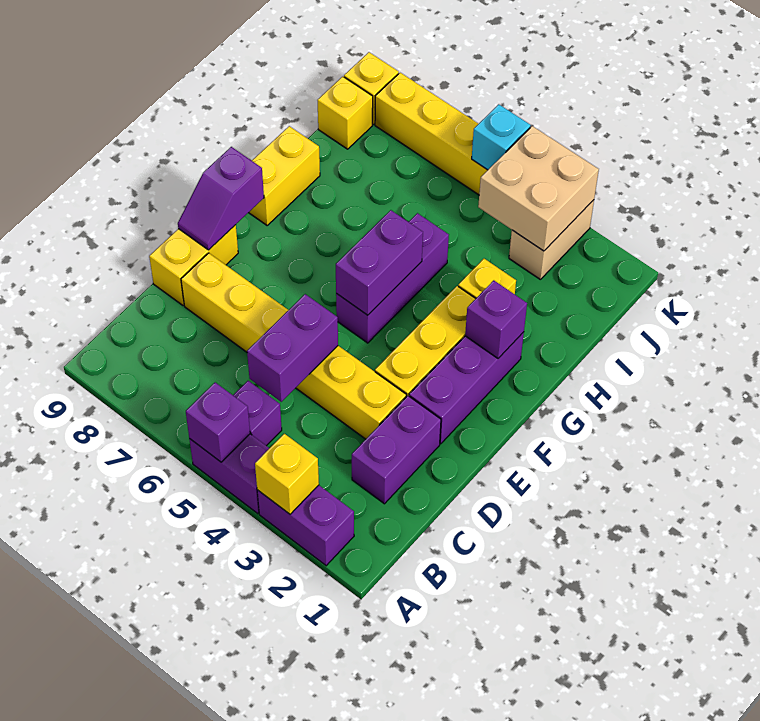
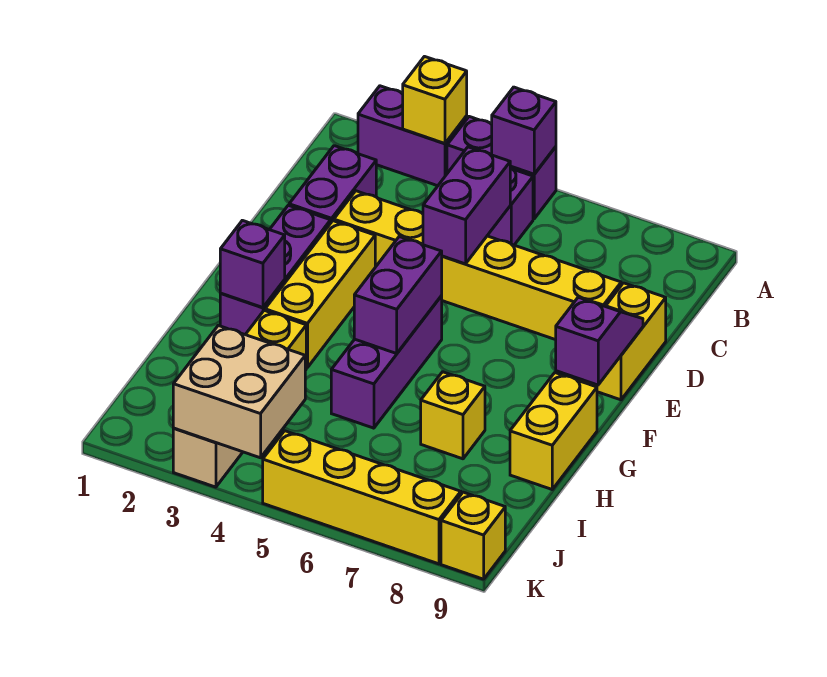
yellow brick J9 level 1 -> yellow brick H7 level 1
cyan brick K5 level 2 -> none

